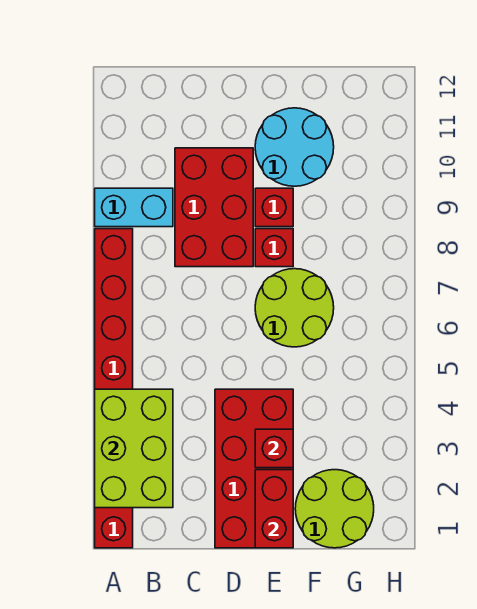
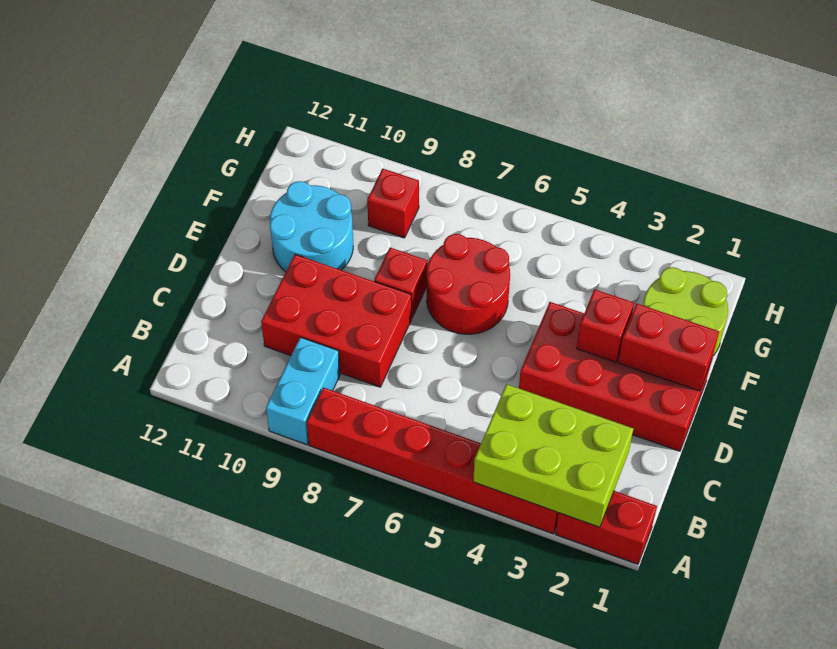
lime round brick E6:F7 level 1 -> red round brick E6:F7 level 1
red brick E9 level 1 -> red brick G9 level 1

